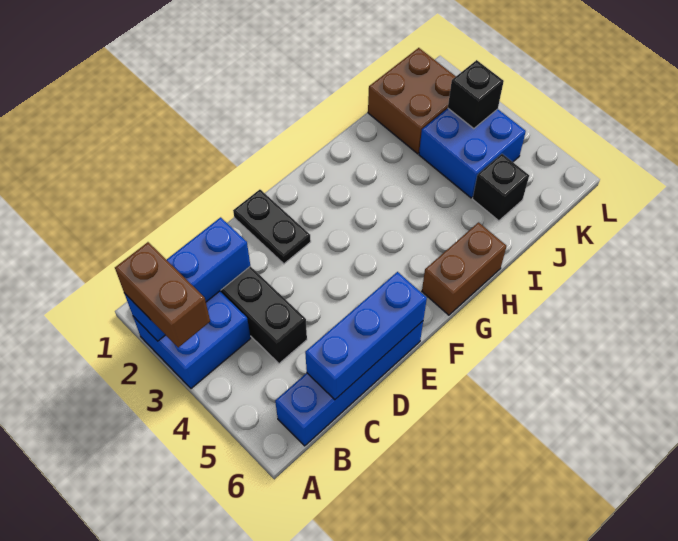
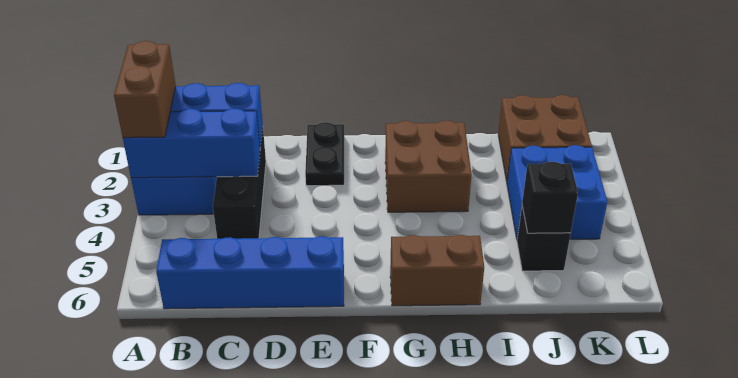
blue brick C6:E6 level 2 -> blue brick A3:C3 level 2
none -> brown brick G2:H3 level 1
black brick K3 level 2 -> black brick J5 level 2

